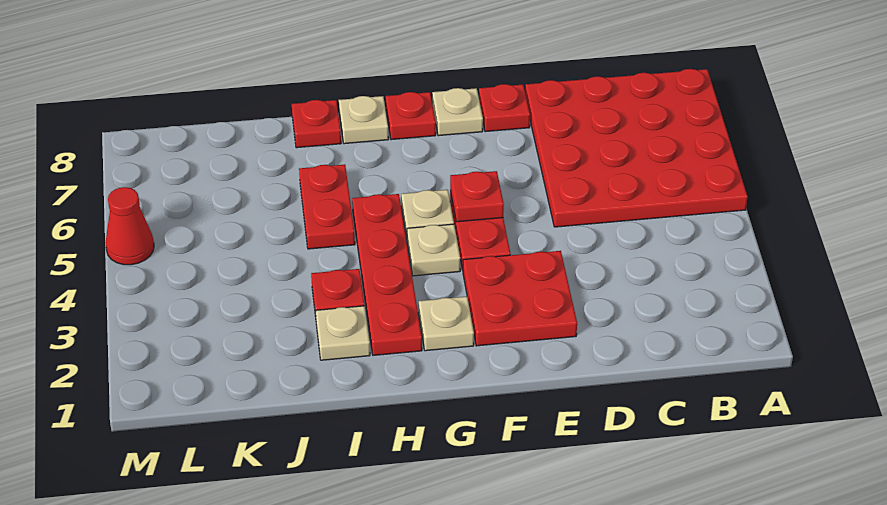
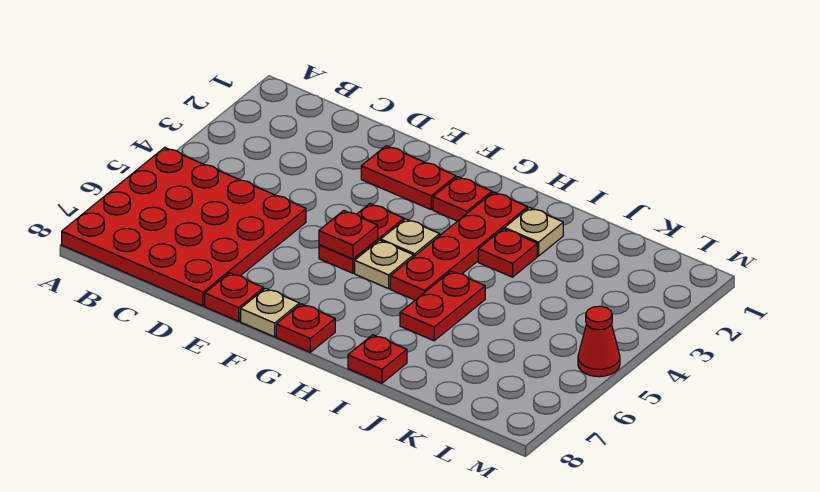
red plate E2:F3 level 1 -> red plate E2:F2 level 1
tan plate G2 level 1 -> red plate G2 level 1
tan plate H8 level 1 -> none

